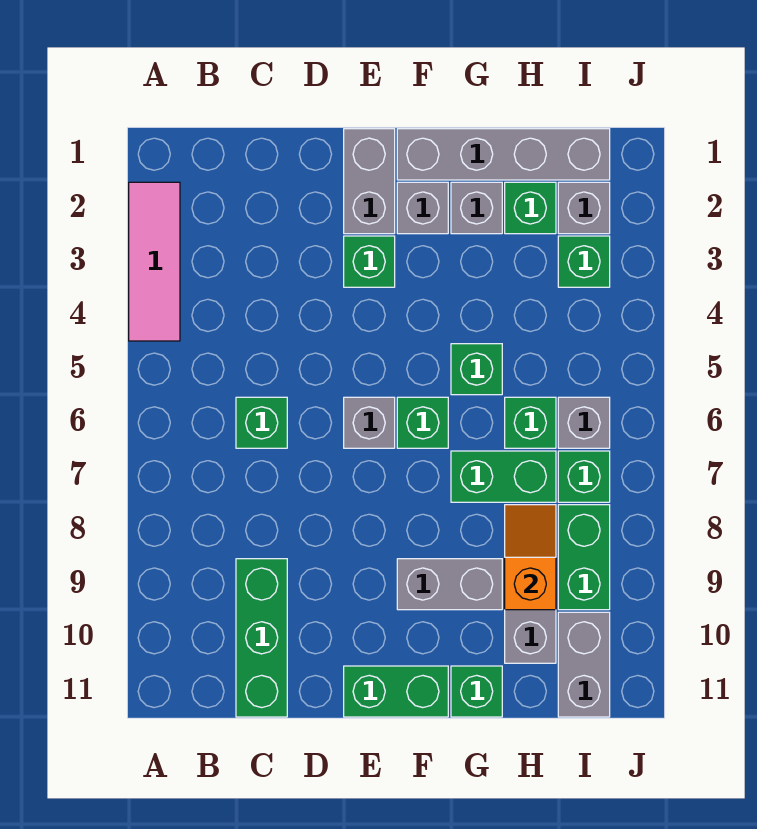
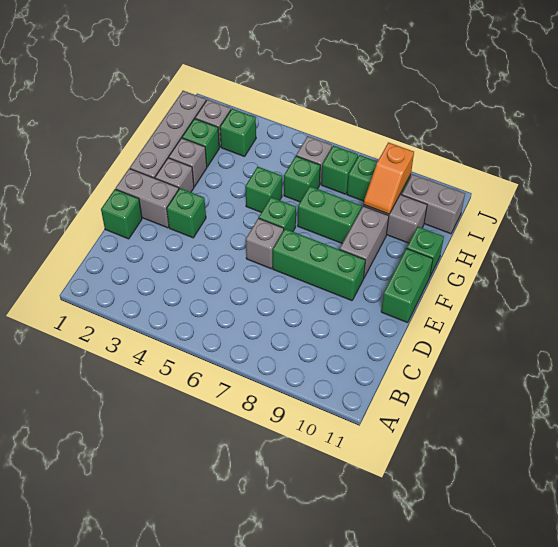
pink tile A2:A4 level 1 -> none
green brick C6 level 1 -> green brick D1 level 1
green brick C9:C11 level 1 -> green brick E7:E9 level 1
green brick G7:H7 level 1 -> green brick G7:G8 level 1
orange slope H8:H9 level 2 top 9 -> orange slope H9:I9 level 2 top I

